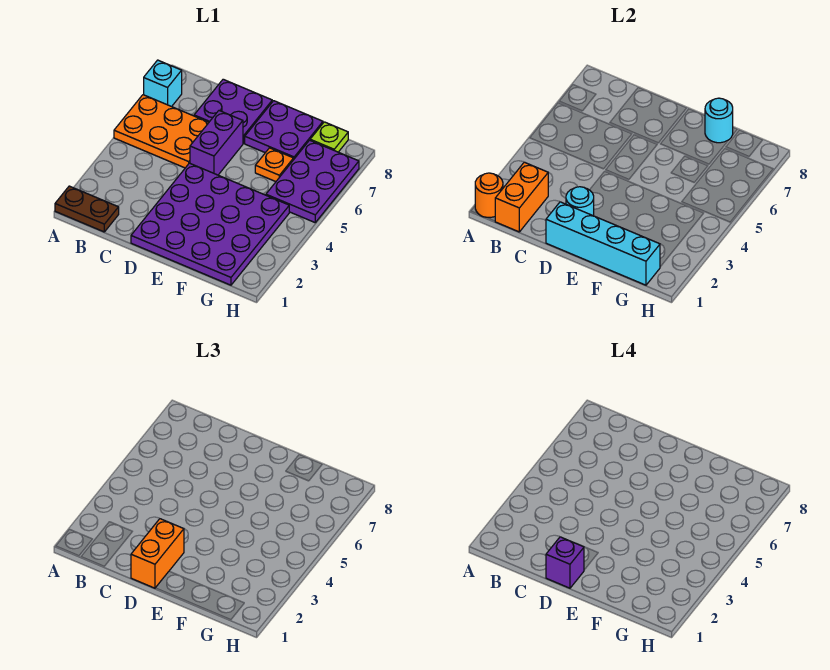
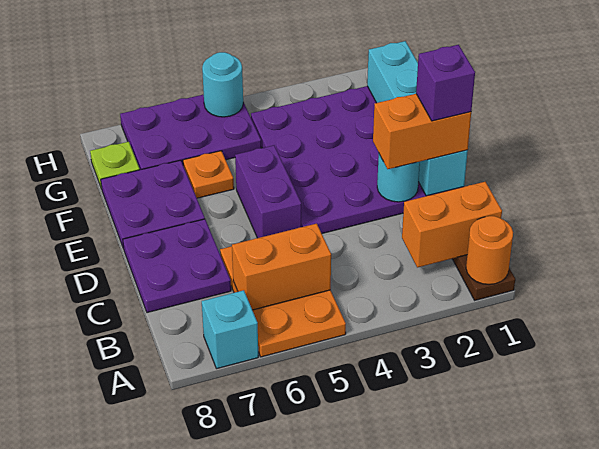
none -> orange brick B5:B6 level 2
purple brick D5:D6 level 1 -> purple brick D5:E5 level 1
cyan round brick F8 level 2 -> cyan round brick H5 level 2

